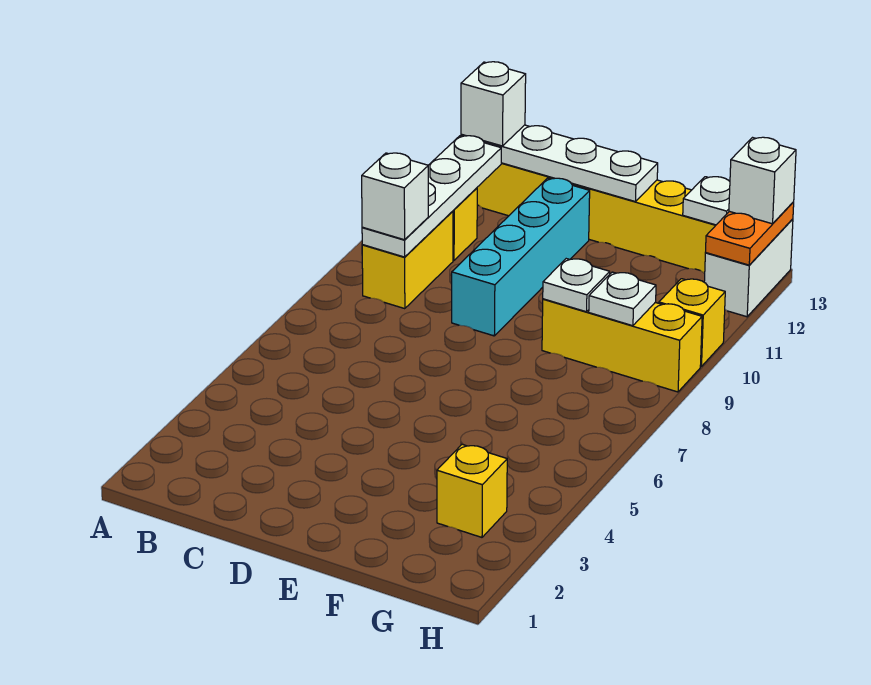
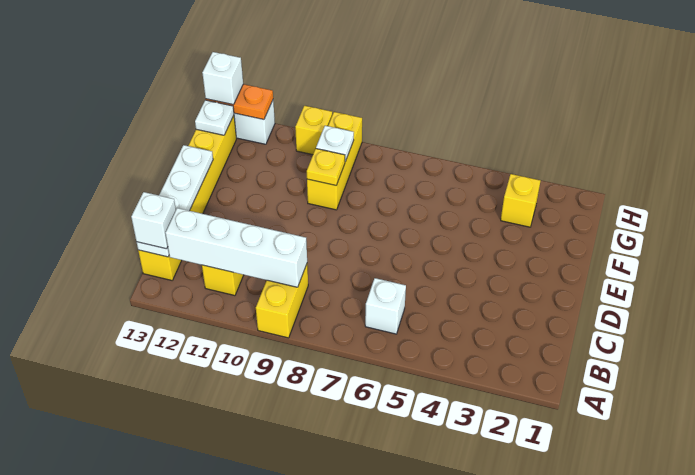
yellow brick B9:B10 level 1 -> yellow brick A9:B9 level 1
white plate B9:B12 level 2 -> white brick B9:B12 level 2
white brick B9 level 3 -> white brick B6 level 1
cyan brick D9:D12 level 1 -> none
white plate F9 level 2 -> yellow plate F9 level 2

